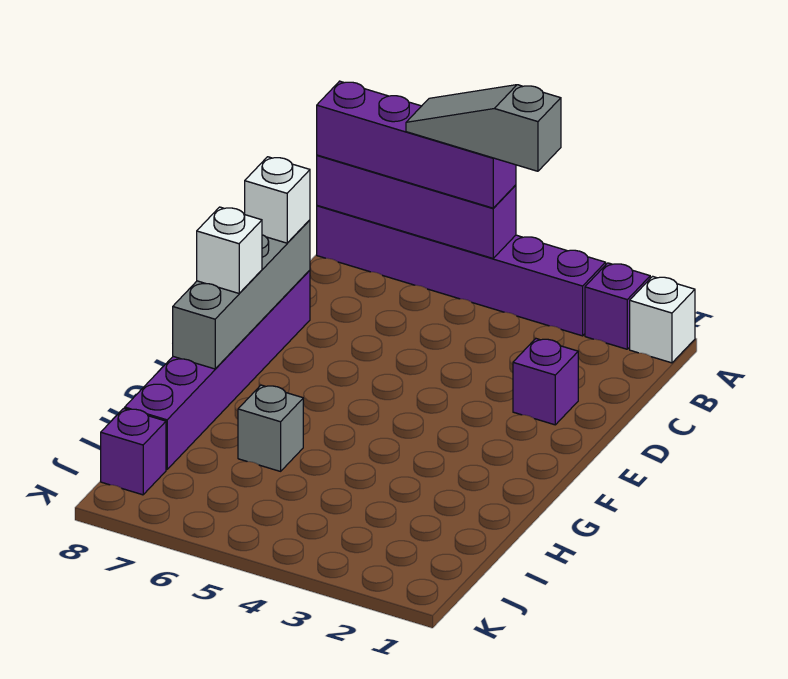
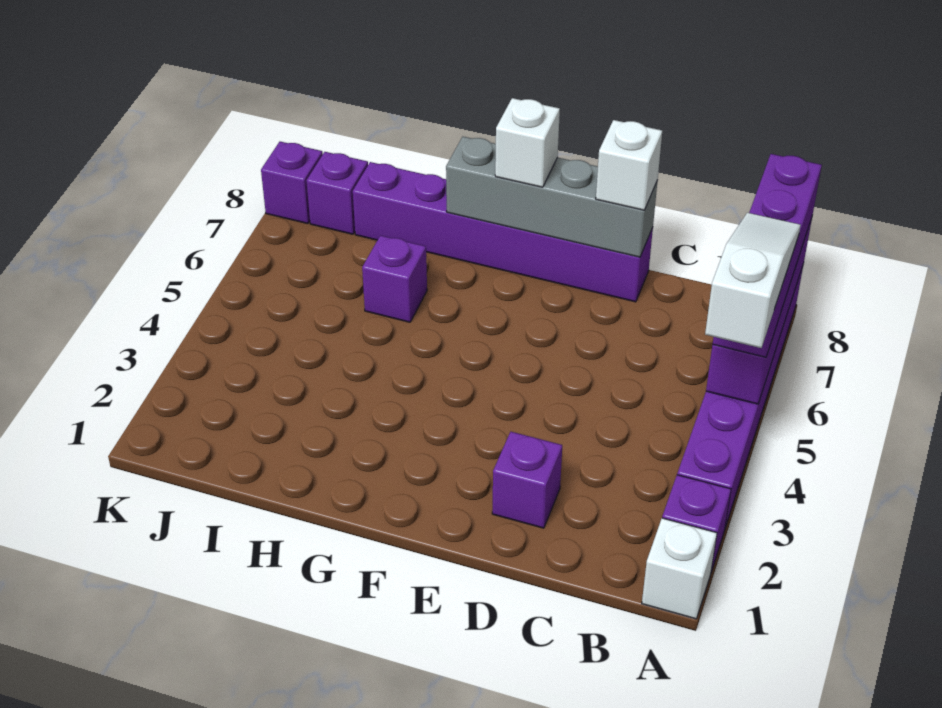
grey slope A4:A6 level 4 top 4 -> white slope A4:A6 level 4 top 4
grey brick H6 level 1 -> purple brick H6 level 1
none -> purple brick K8 level 1

